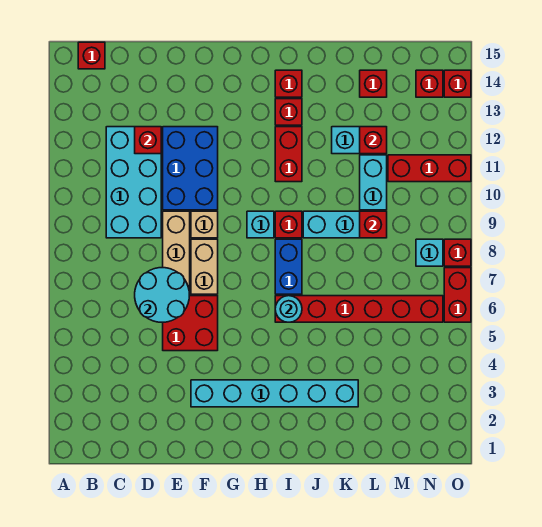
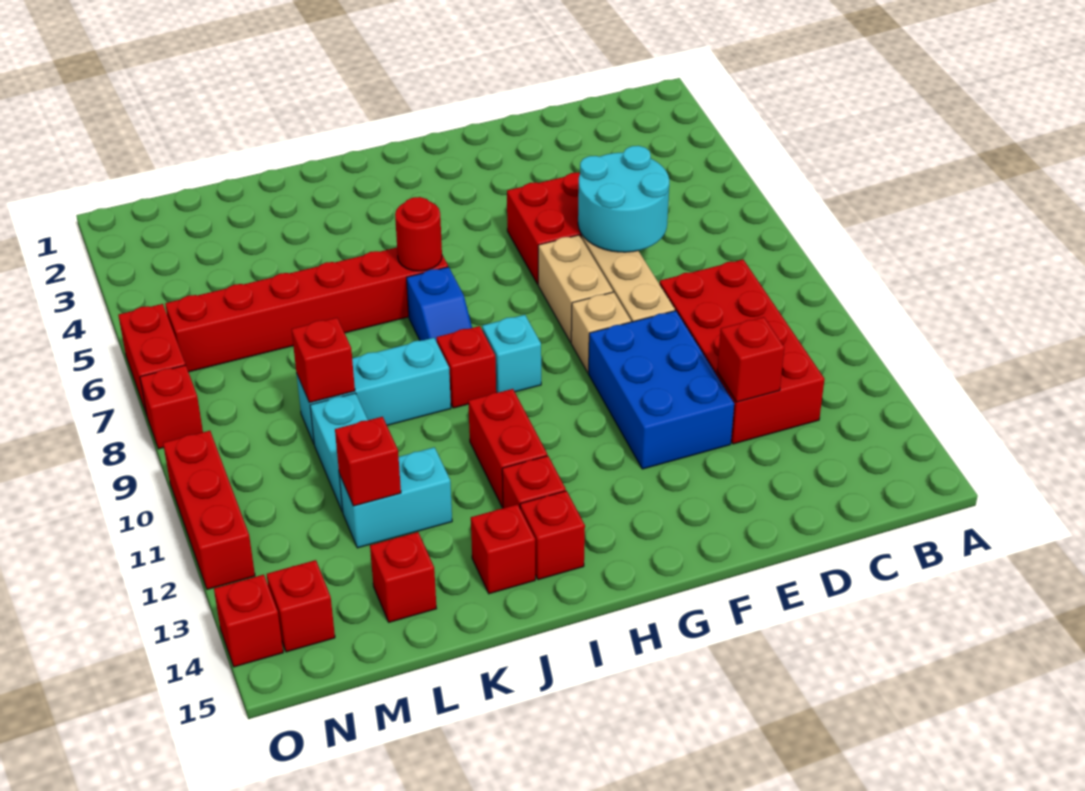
red brick B15 level 1 -> red brick J14 level 1
cyan brick C9:D12 level 1 -> red brick C9:D12 level 1
cyan brick F3:K3 level 1 -> none
cyan round brick I6 level 2 -> red round brick I6 level 2
blue brick I7:I8 level 1 -> blue slope I7:I8 level 1 top 7
red brick M11:O11 level 1 -> red brick O10:O12 level 1
cyan brick N8 level 1 -> none

